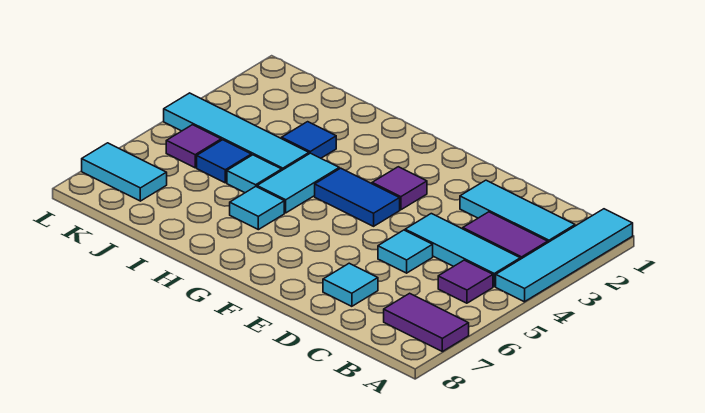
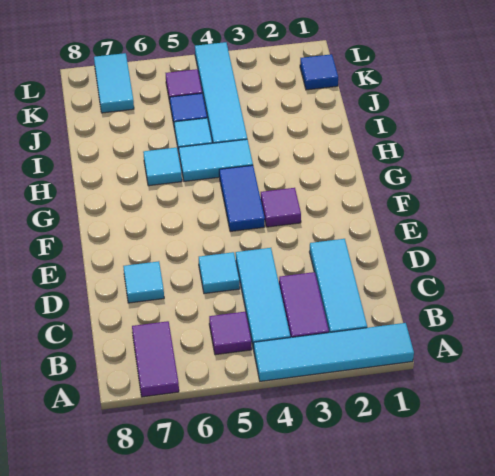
blue tile I3 level 1 -> blue tile K1 level 1

